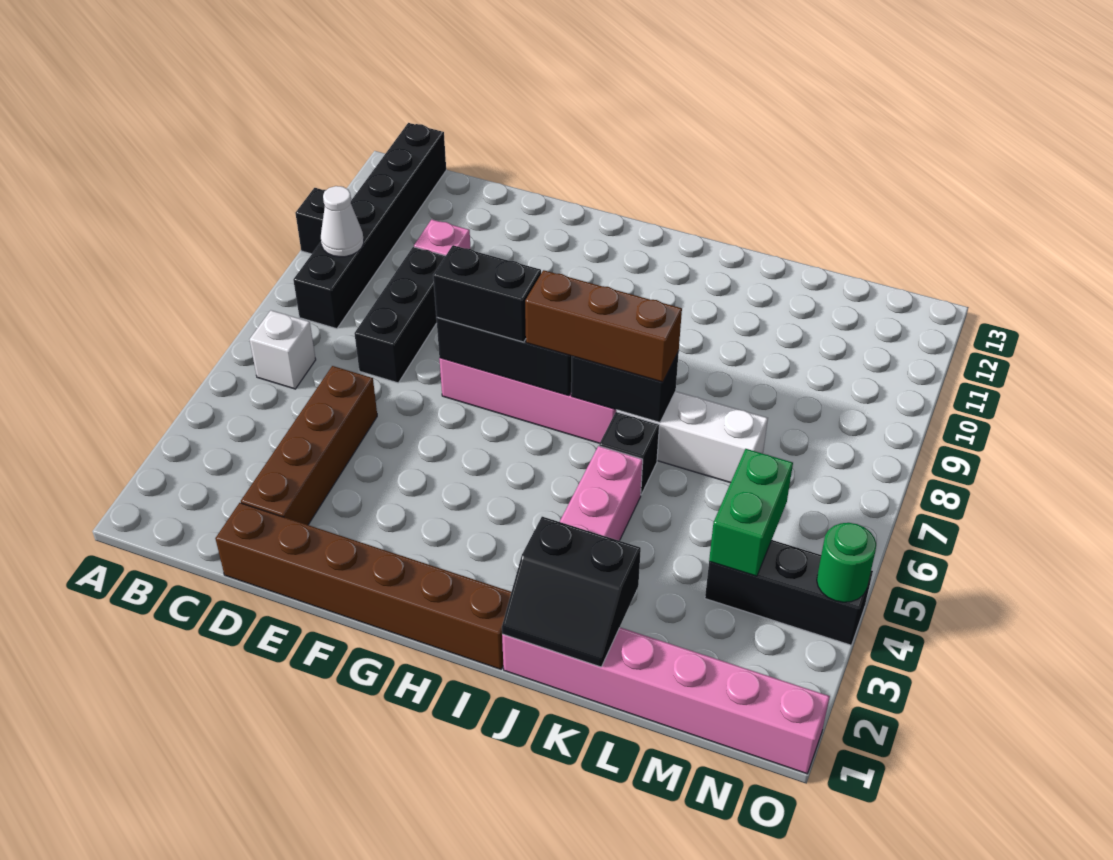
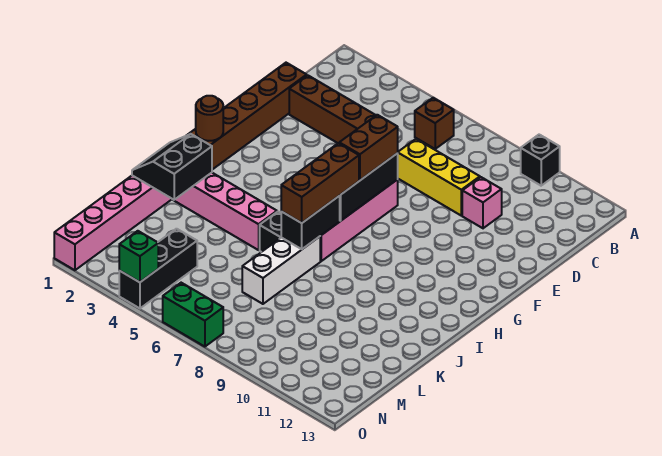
white brick B6 level 1 -> brown brick B6 level 1
black brick B8:B13 level 1 -> none
white cone B9 level 2 -> none
black brick D7:D9 level 1 -> yellow brick D7:D9 level 1
black brick F7:G7 level 3 -> brown brick F7:G7 level 3
none -> brown round brick H1 level 2
green brick M4:M5 level 2 -> green brick O6:O7 level 1
green round brick O4 level 2 -> green brick O4 level 2

